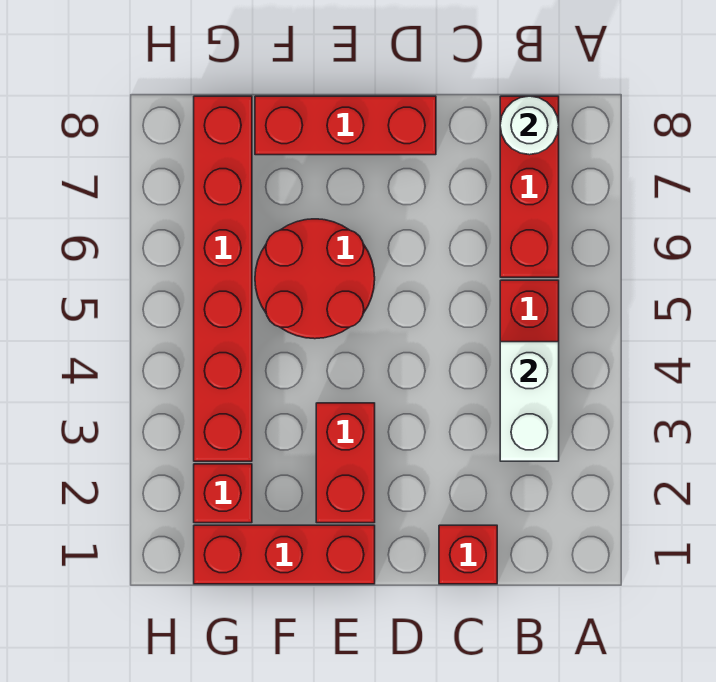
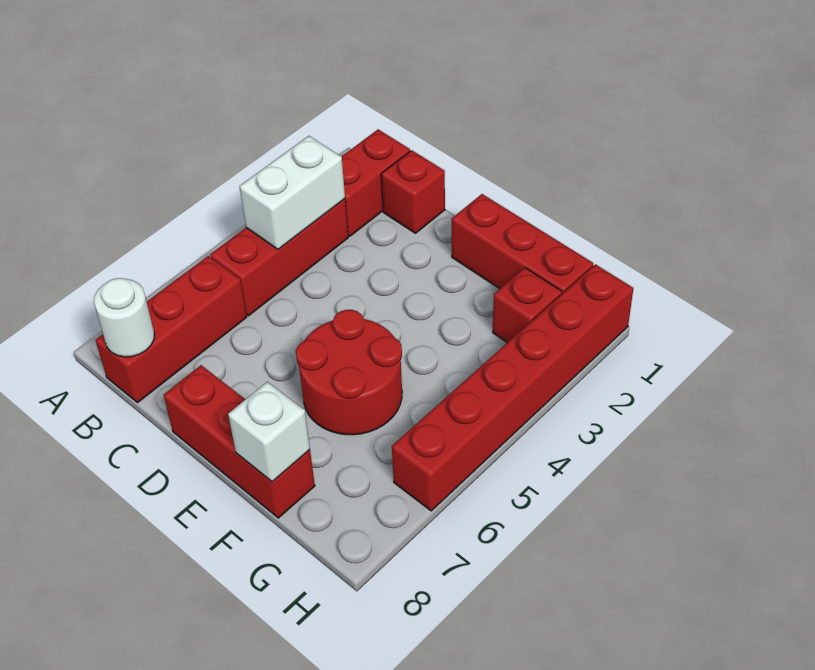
red brick E2:E3 level 1 -> red brick B1:B2 level 1
none -> white brick F8 level 2
red brick G3:G8 level 1 -> red brick H1:H6 level 1

